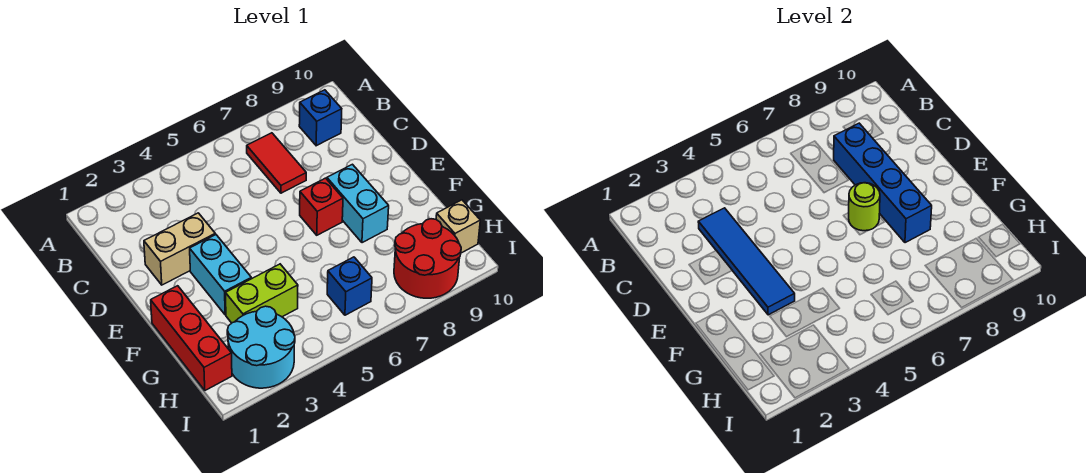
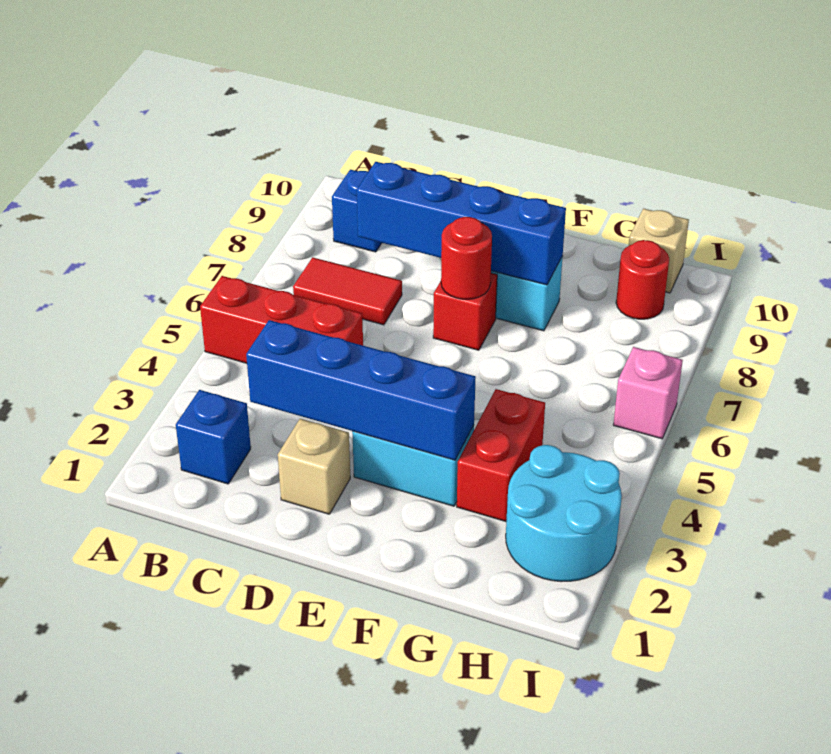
blue tile C3:F3 level 2 -> blue brick C3:F3 level 2
tan brick D2:D3 level 1 -> tan brick D2 level 1
lime round brick E7 level 2 -> red round brick E7 level 2
red brick F1:H1 level 1 -> red brick A5:C5 level 1
lime brick G3:G4 level 1 -> red brick G3:G4 level 1
blue brick H6 level 1 -> blue brick B2 level 1
red round brick H8:I9 level 1 -> red round brick H9 level 1
none -> pink brick I6 level 1

